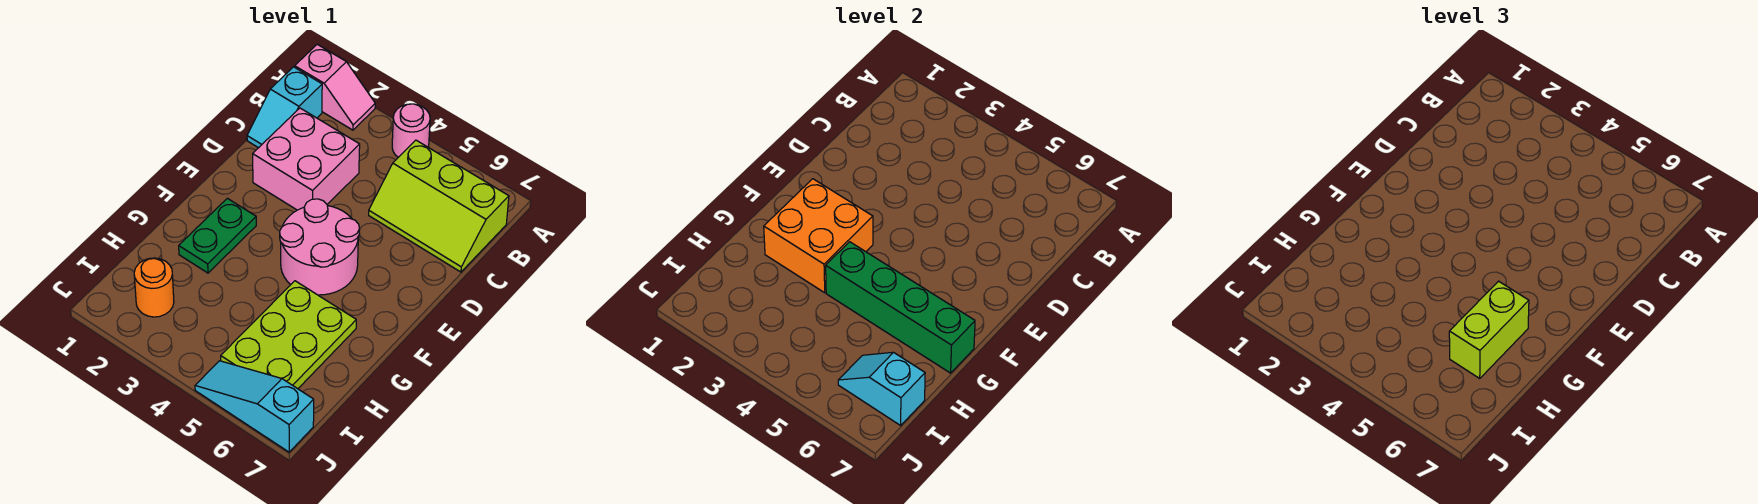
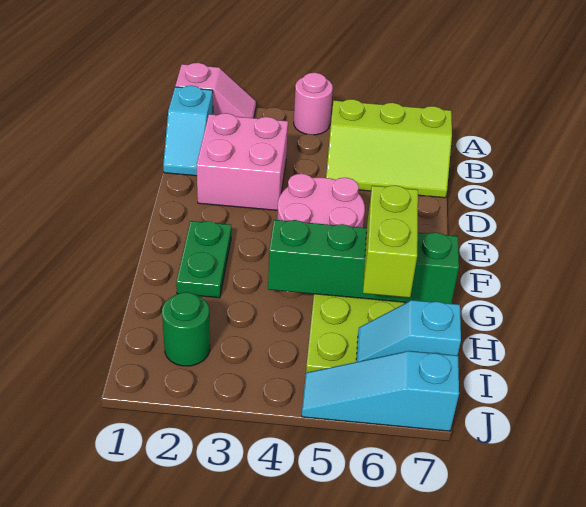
orange brick F2:G3 level 2 -> none
orange round brick I2 level 1 -> green round brick I2 level 1

